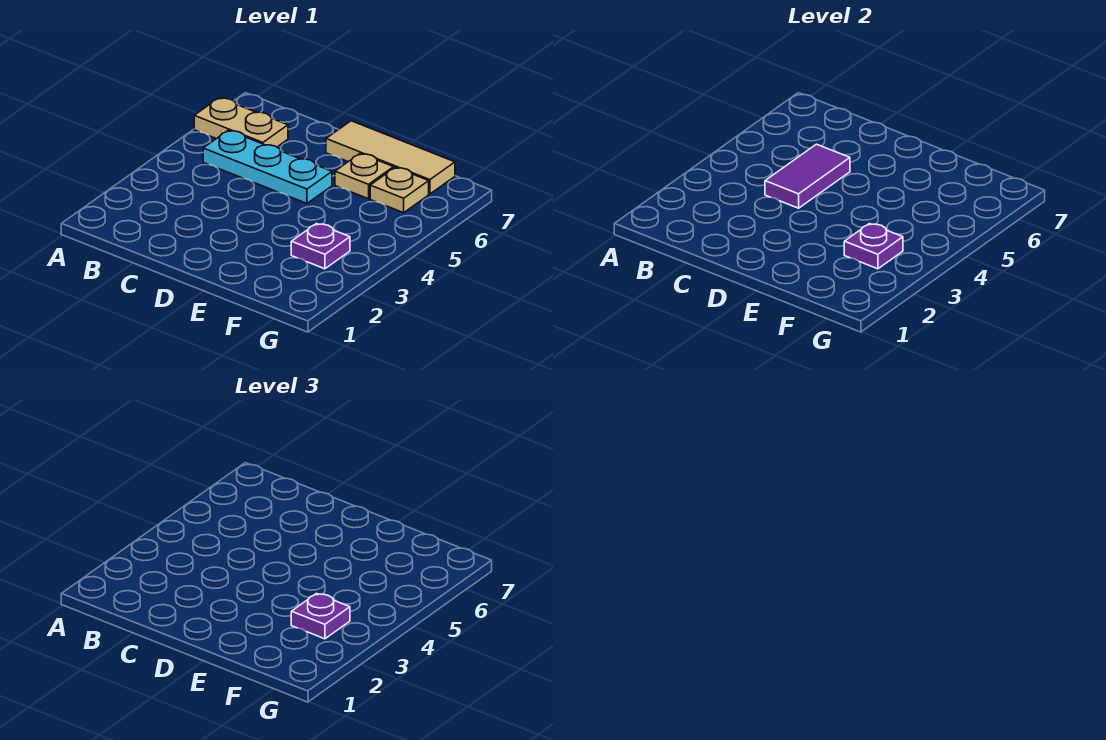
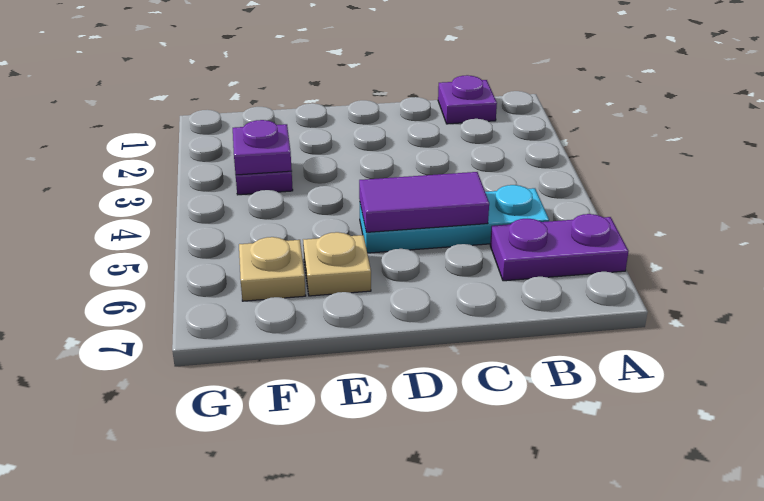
tan plate A6:B6 level 1 -> purple plate A6:B6 level 1
purple tile C4:C5 level 2 -> purple tile C5:D5 level 2
tan tile D7:F7 level 1 -> none
purple plate F3 level 3 -> purple plate B1 level 1

